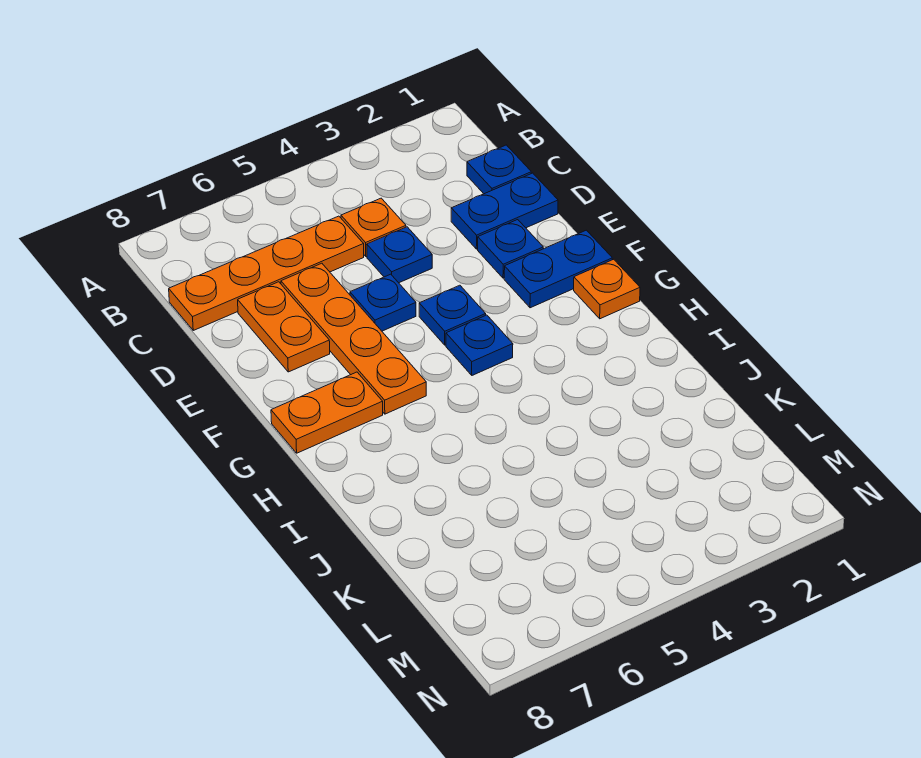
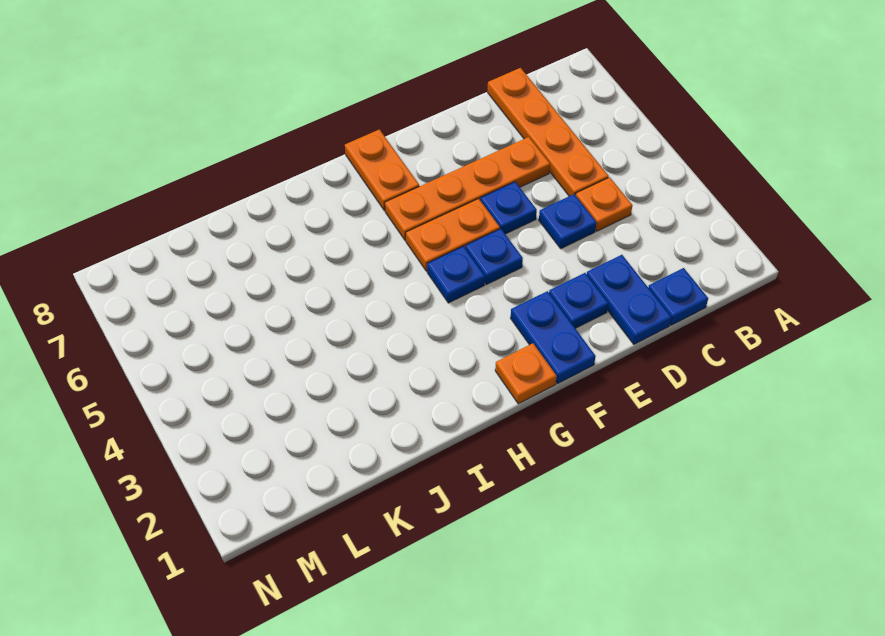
orange plate D7:E7 level 1 -> orange plate F5:G5 level 1

